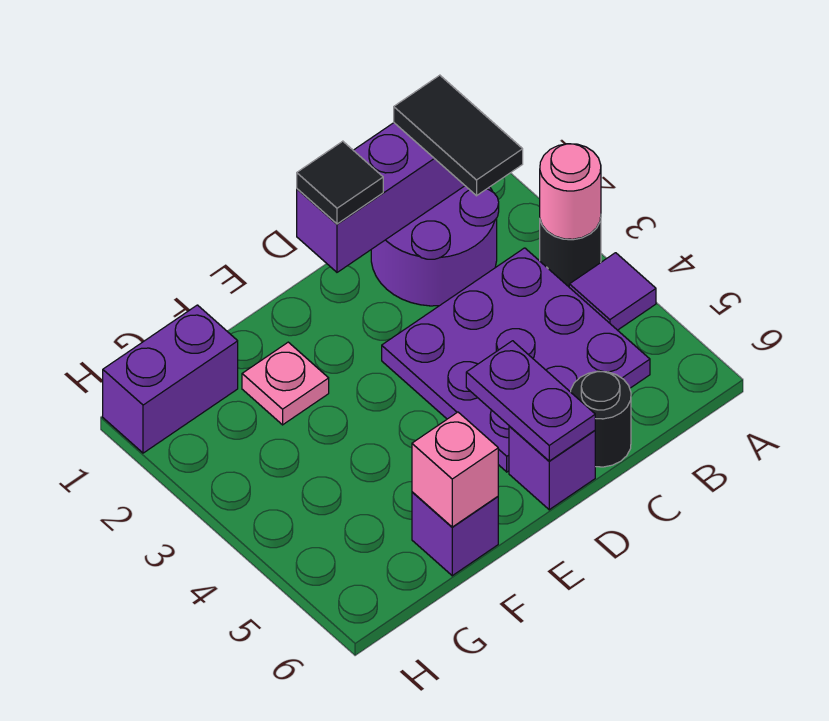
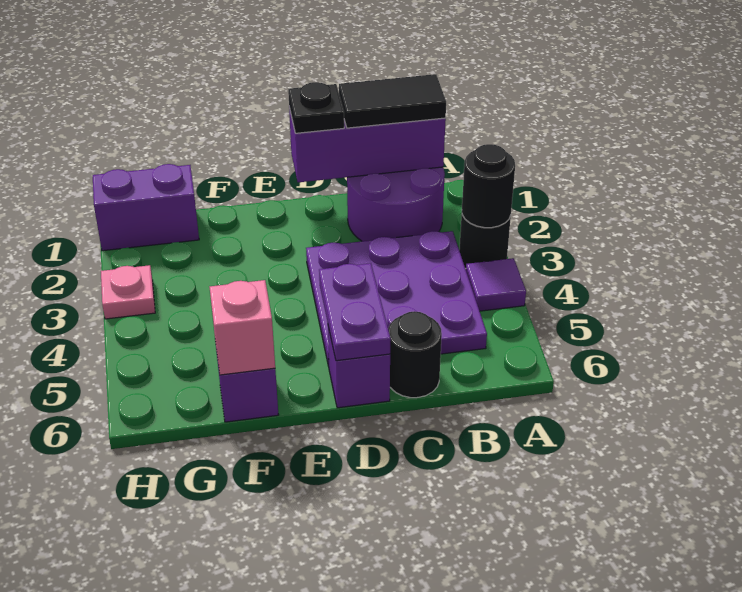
pink round brick A3 level 2 -> black round brick A3 level 2
black tile B1:B2 level 3 -> black tile B1:C1 level 3
black tile D1 level 3 -> black plate D1 level 3
pink plate F2 level 1 -> pink plate H3 level 1

